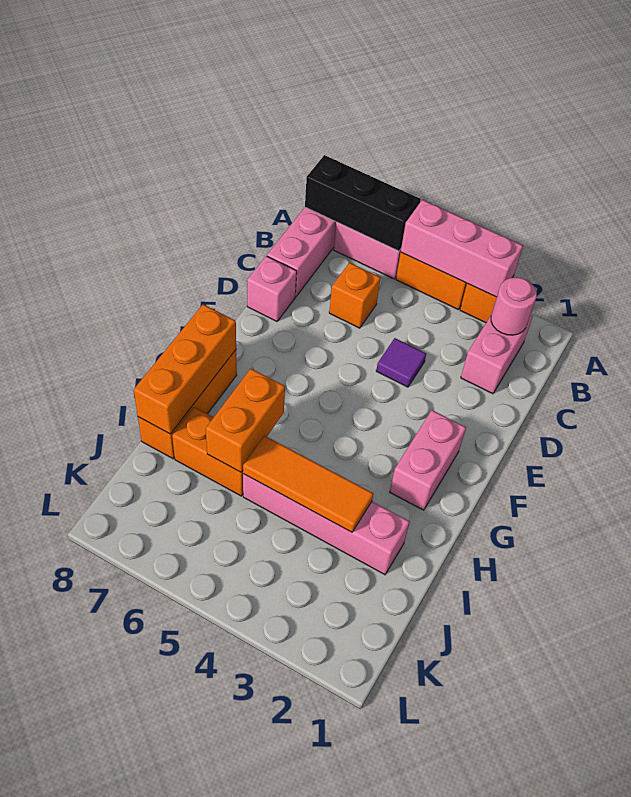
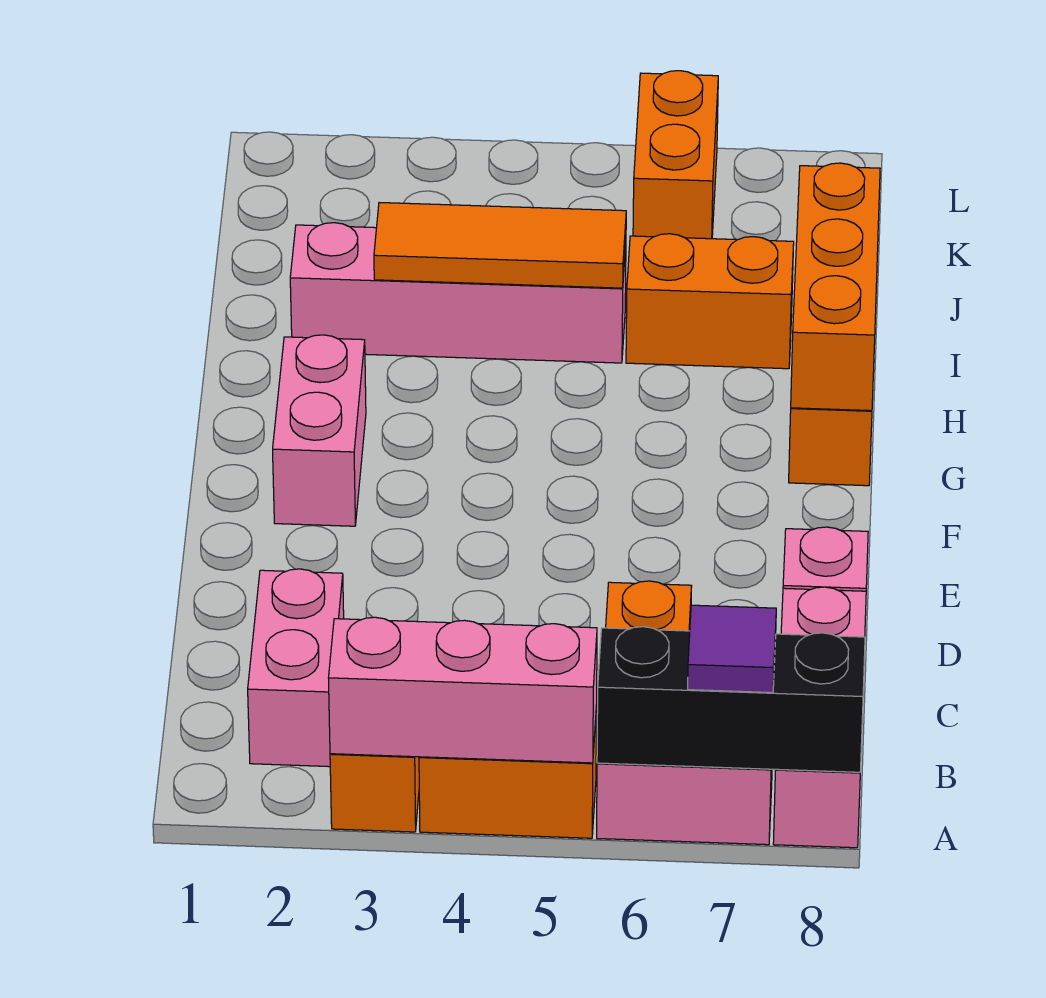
pink round brick B2 level 2 -> none
purple tile D4 level 1 -> purple tile A7 level 3
orange brick H6:I6 level 2 -> orange brick K6:L6 level 1

